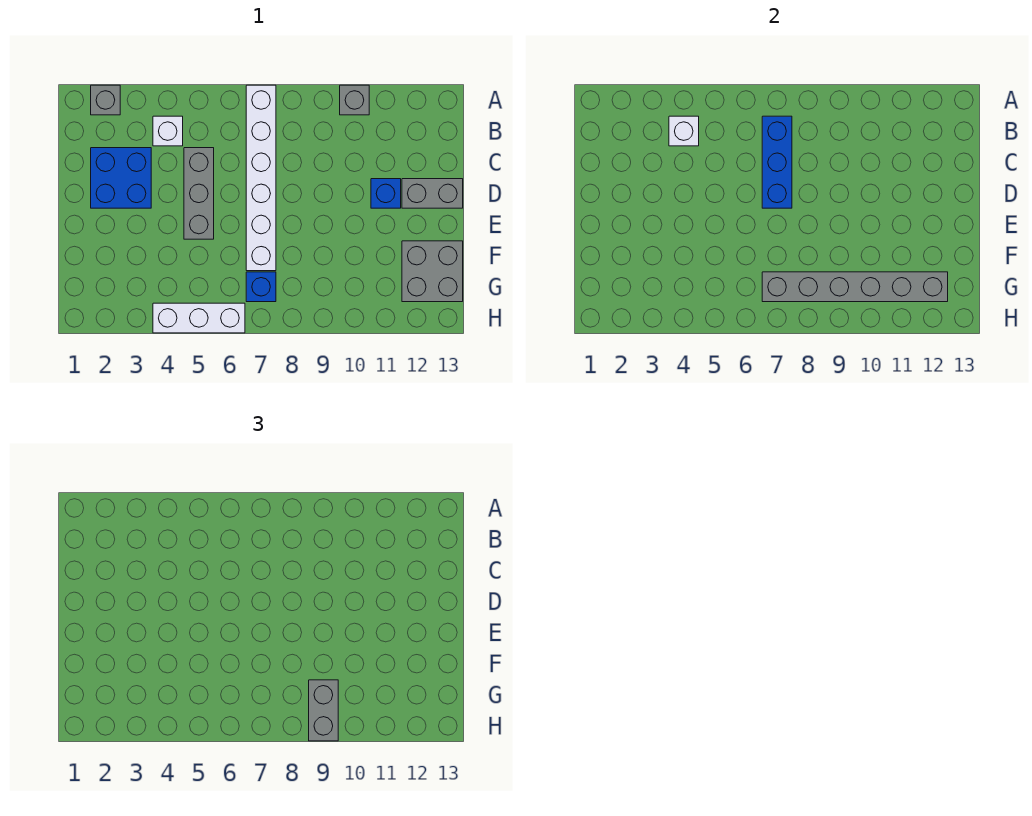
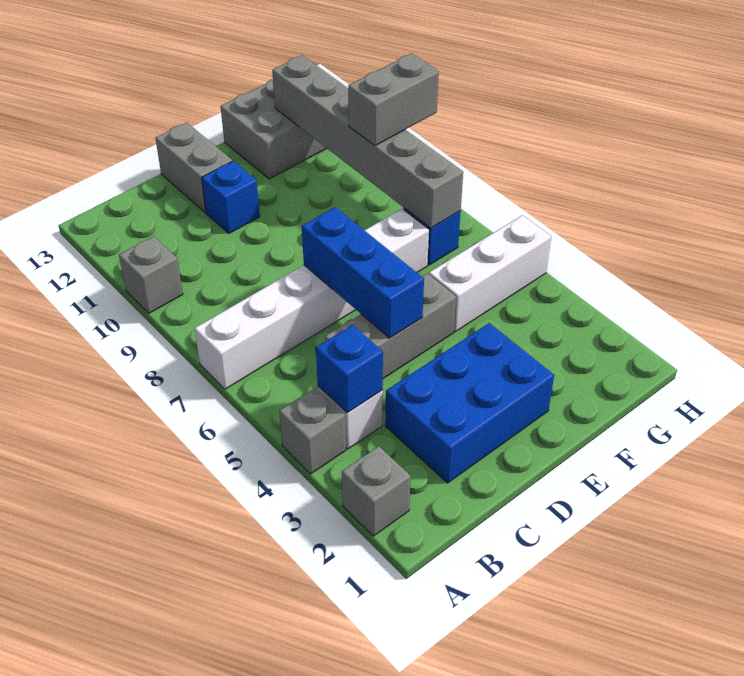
none -> grey brick A4 level 1
white brick B4 level 2 -> blue brick B4 level 2
blue brick B7:D7 level 2 -> blue brick D5:D7 level 2
blue brick C2:D3 level 1 -> blue brick C2:E3 level 1
white brick H4:H6 level 1 -> white brick F5:H5 level 1

